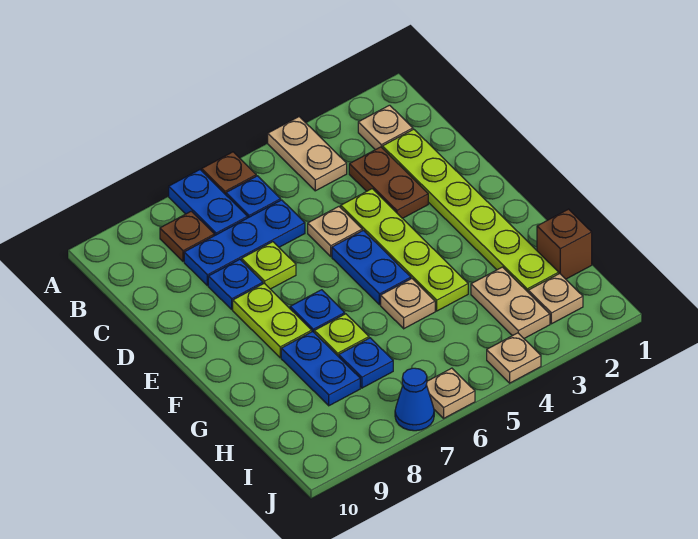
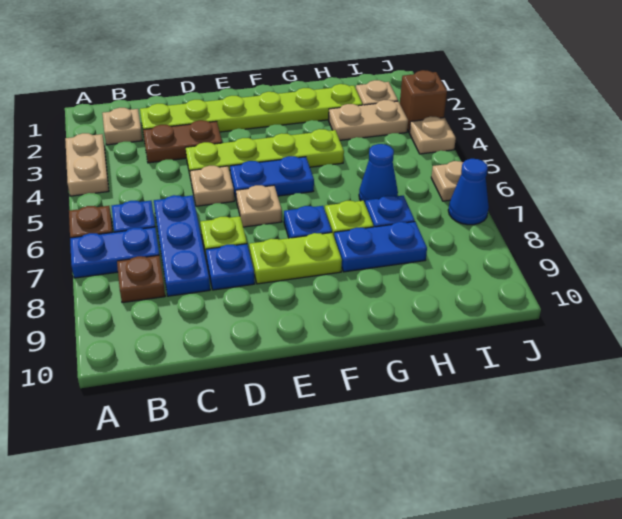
tan plate A4:B4 level 1 -> tan plate A3:A4 level 1
tan plate G5 level 1 -> tan plate E6 level 1
brown brick H1 level 1 -> brown brick J3 level 1
none -> blue cone H6 level 1

